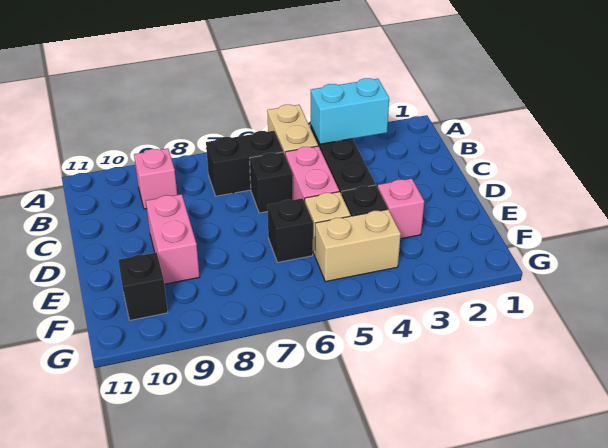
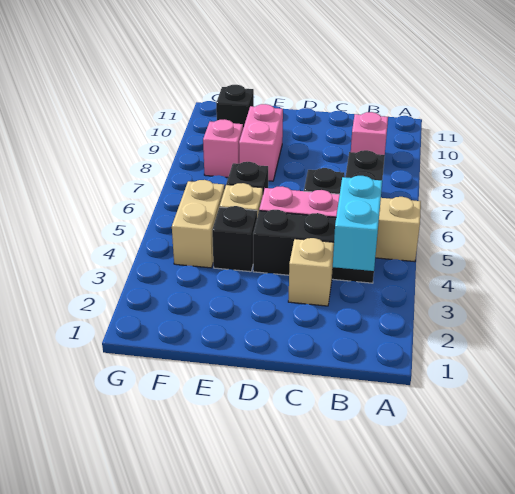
none -> tan brick C3 level 1
pink brick D9:E9 level 1 -> pink brick E8:E9 level 1
pink brick E3 level 1 -> pink brick F8 level 1

